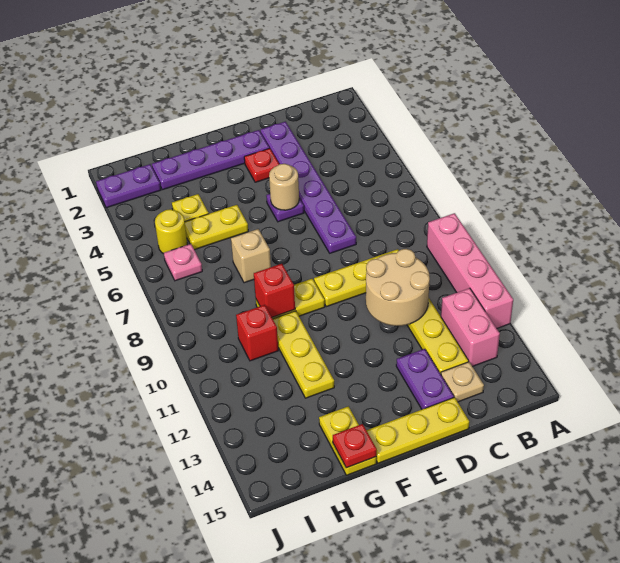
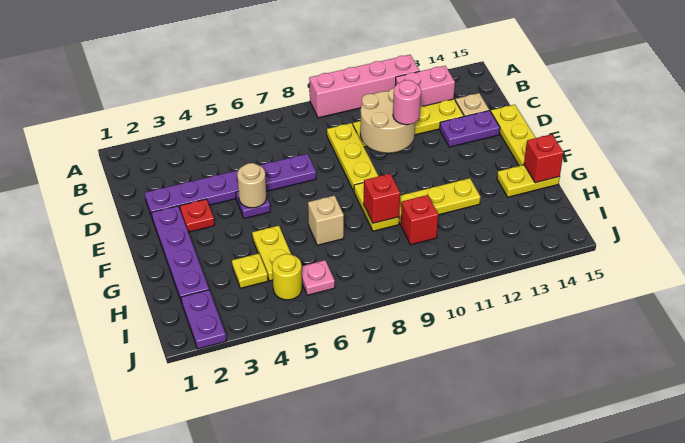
none -> pink round brick D11 level 3
red plate G15 level 2 -> red brick G15 level 2

